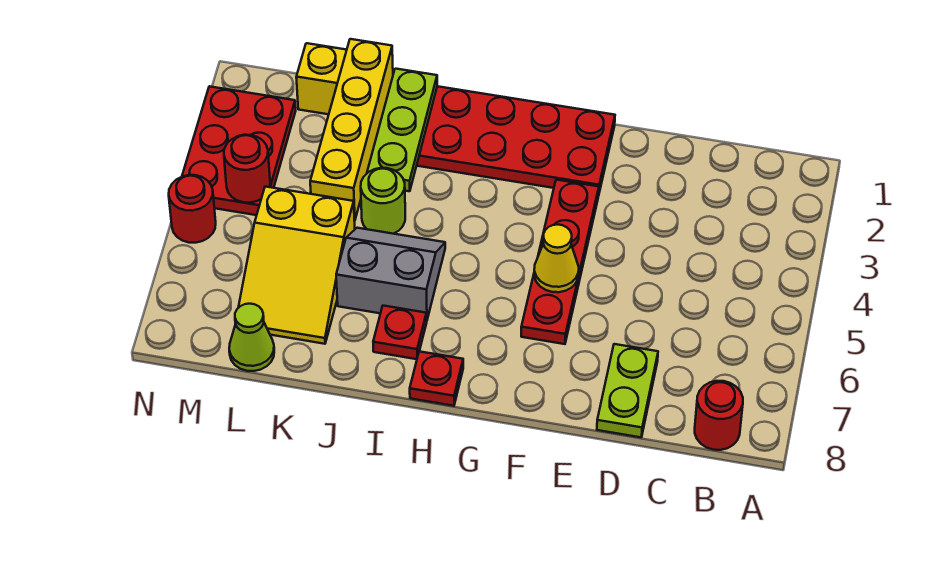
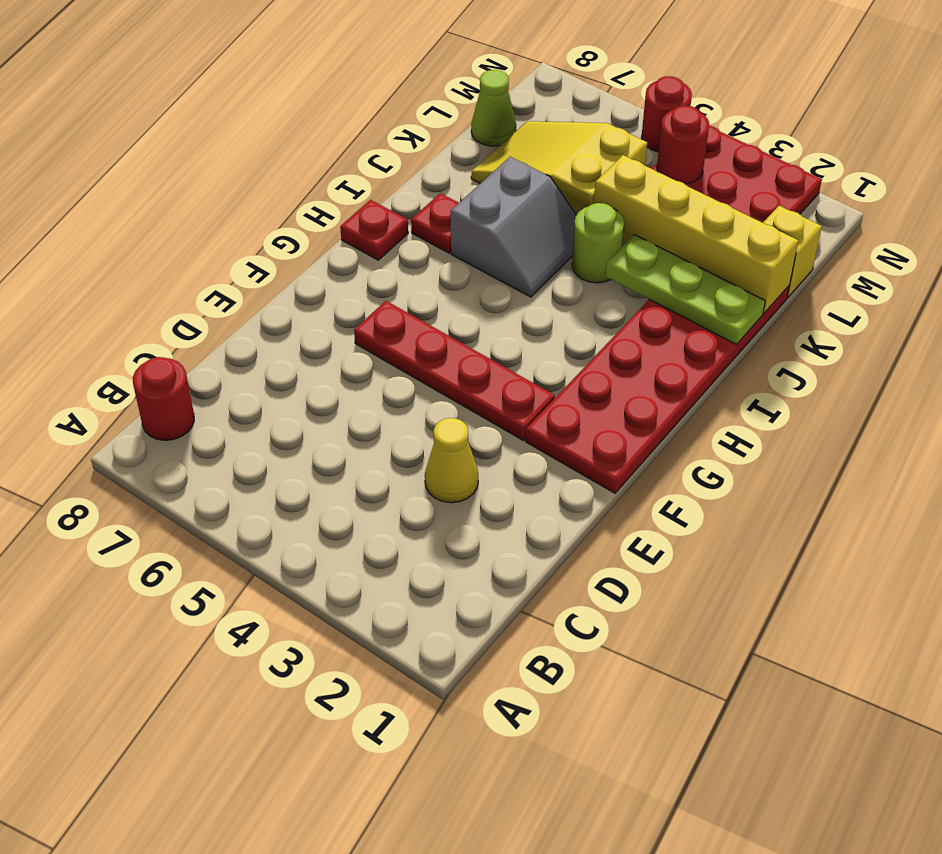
lime plate D7:D8 level 1 -> none
yellow cone F5 level 2 -> yellow cone D3 level 1

